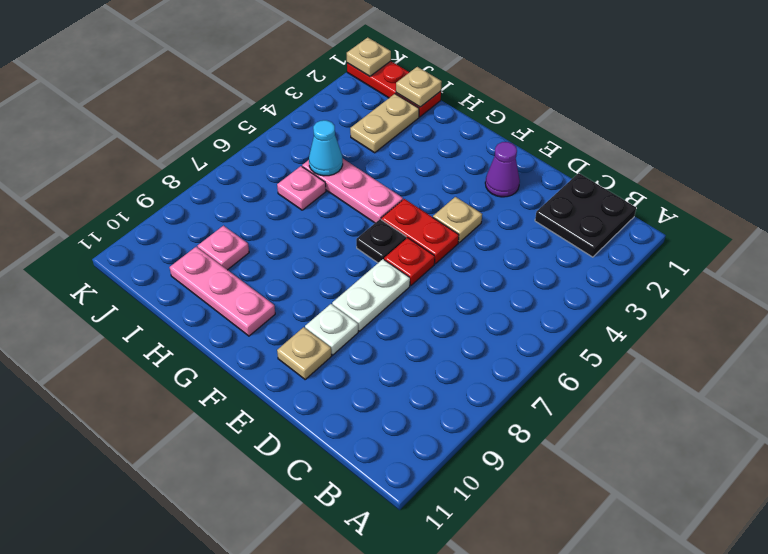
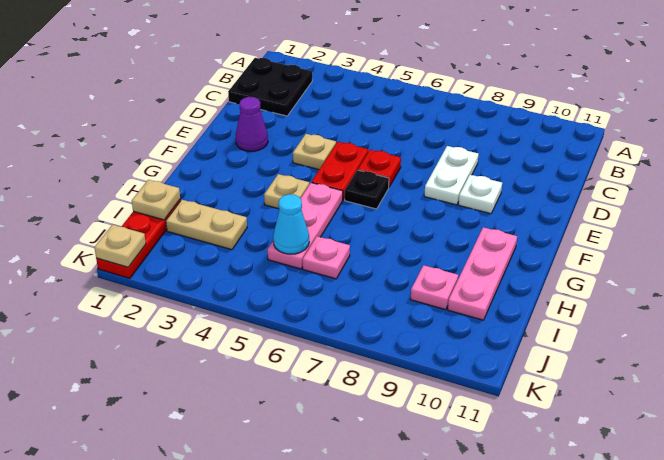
white plate E7:E8 level 1 -> white plate D8:E8 level 1
tan plate E10 level 1 -> tan plate G4 level 1

